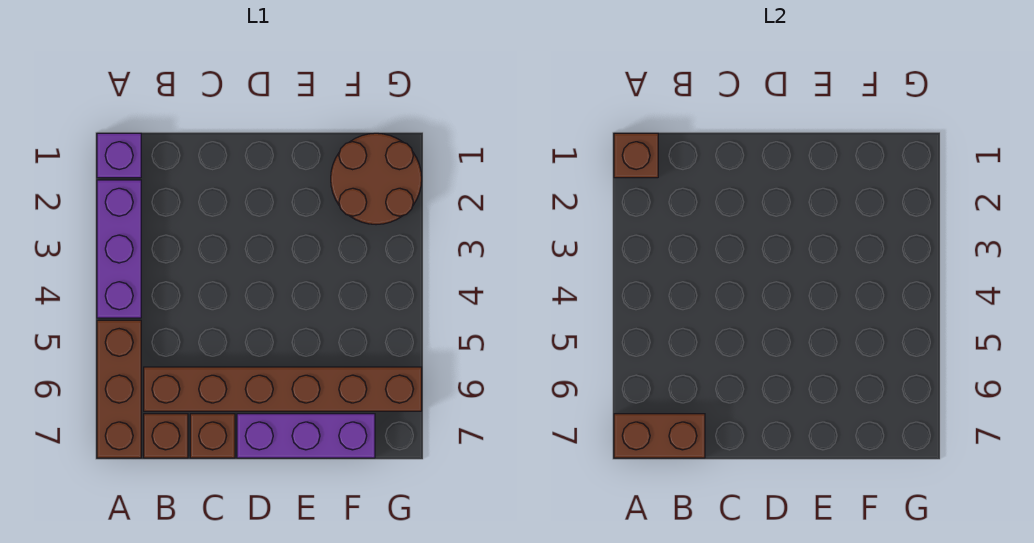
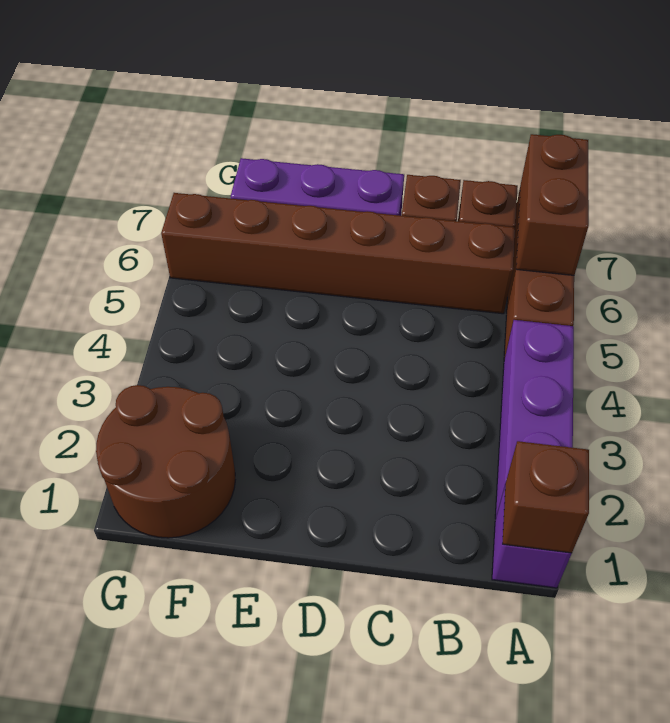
brown brick A7:B7 level 2 -> brown brick A6:A7 level 2

